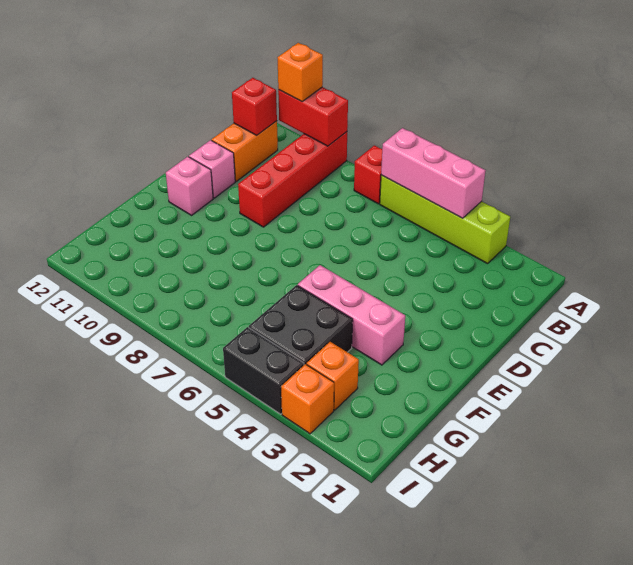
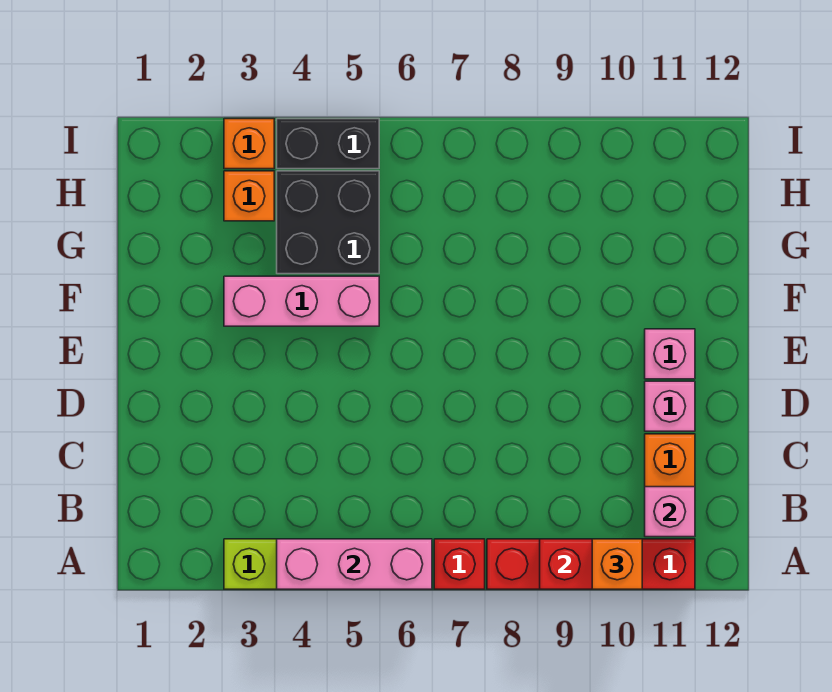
red brick A9:D9 level 1 -> red brick A8:A11 level 1
red brick B11 level 2 -> pink brick B11 level 2

